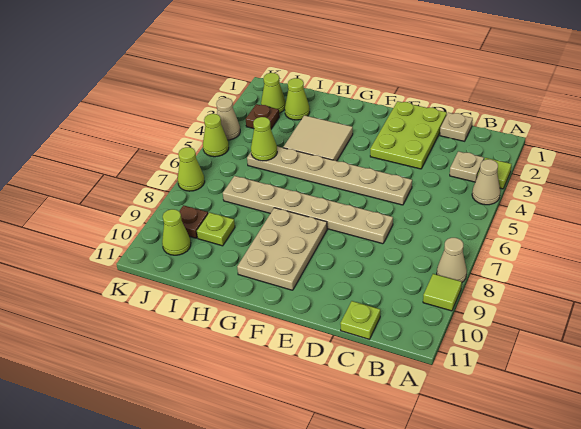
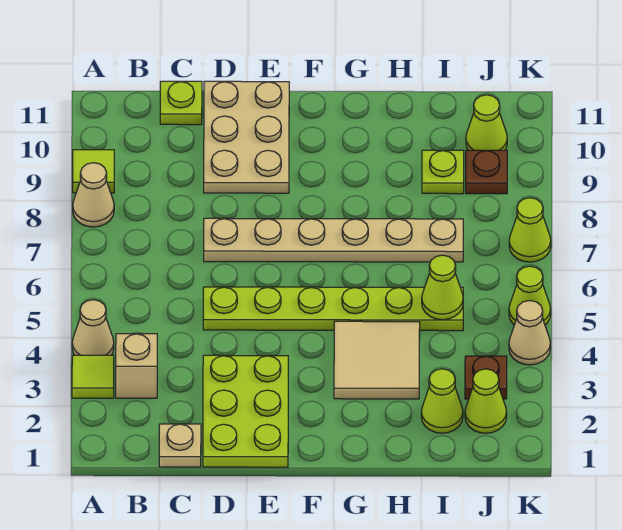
tan plate B3 level 1 -> tan brick B3 level 1
tan plate D5:I5 level 1 -> lime plate D5:I5 level 1
tan plate F8:G10 level 1 -> tan plate D9:E11 level 1

